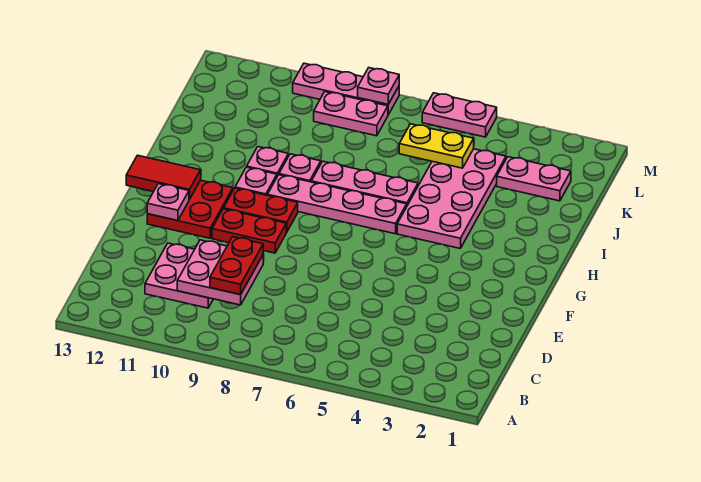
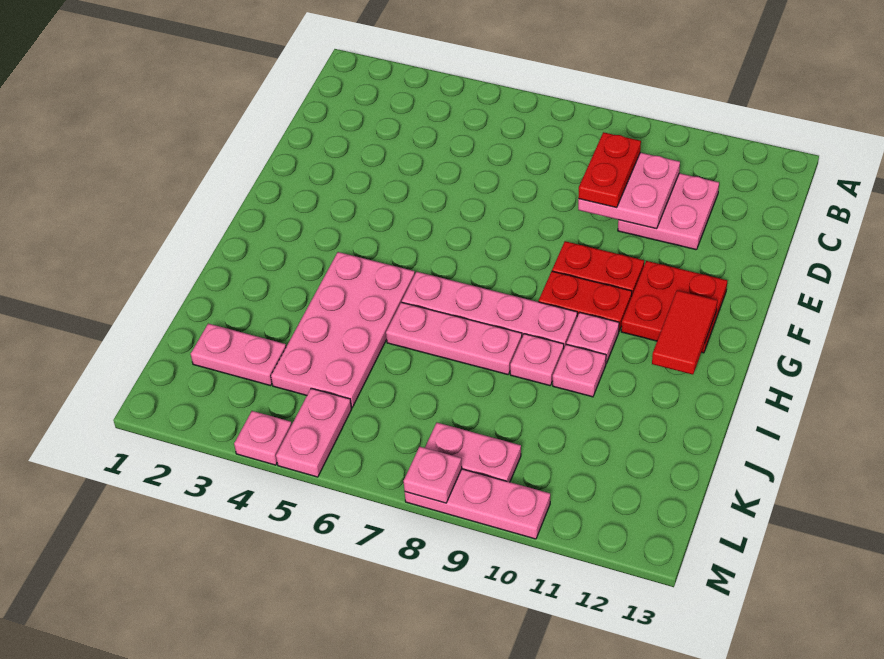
pink plate F12 level 2 -> pink plate M4 level 1
red tile G12:G13 level 2 -> red tile G12:H12 level 2
yellow plate K5:K6 level 2 -> none
pink plate M5:M6 level 1 -> pink plate L5:M5 level 1

